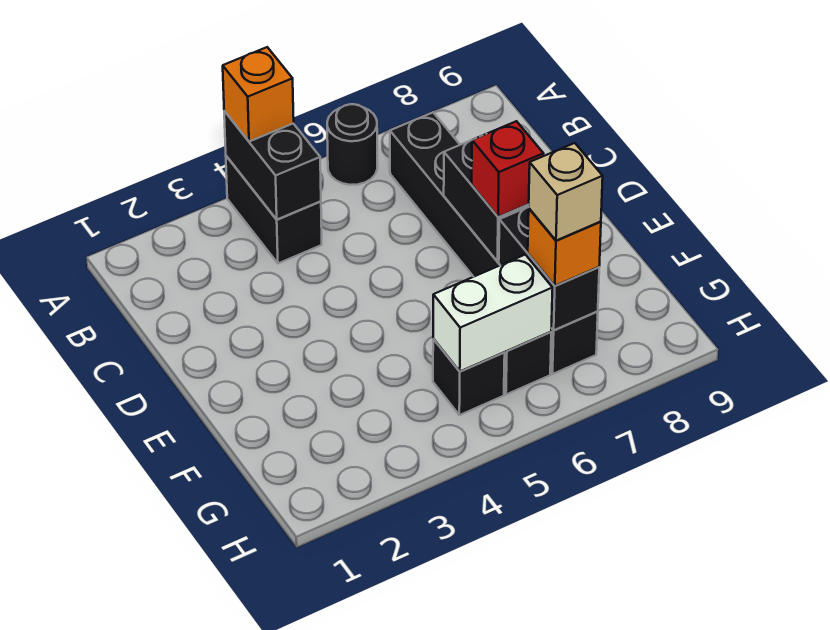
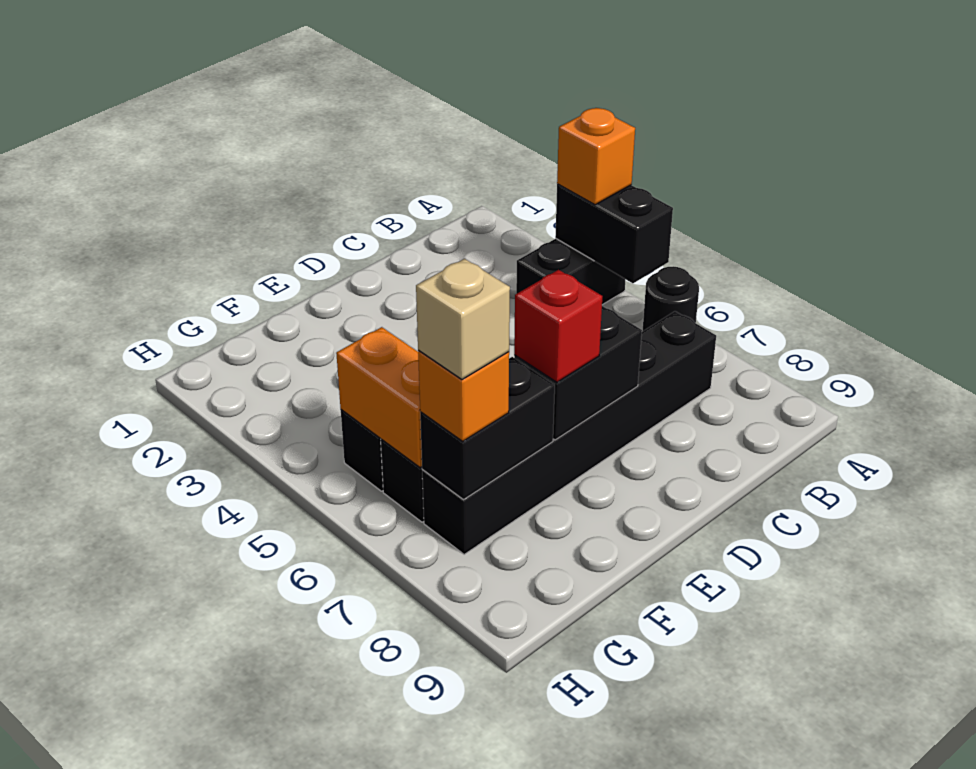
black brick A4:B4 level 2 -> black brick A4:A5 level 2
white brick G5:G6 level 2 -> orange brick G5:G6 level 2

